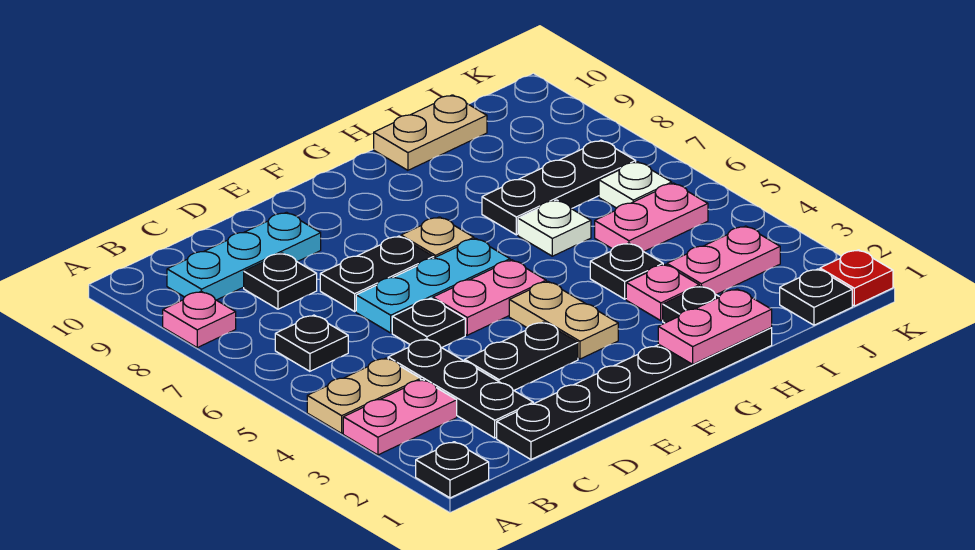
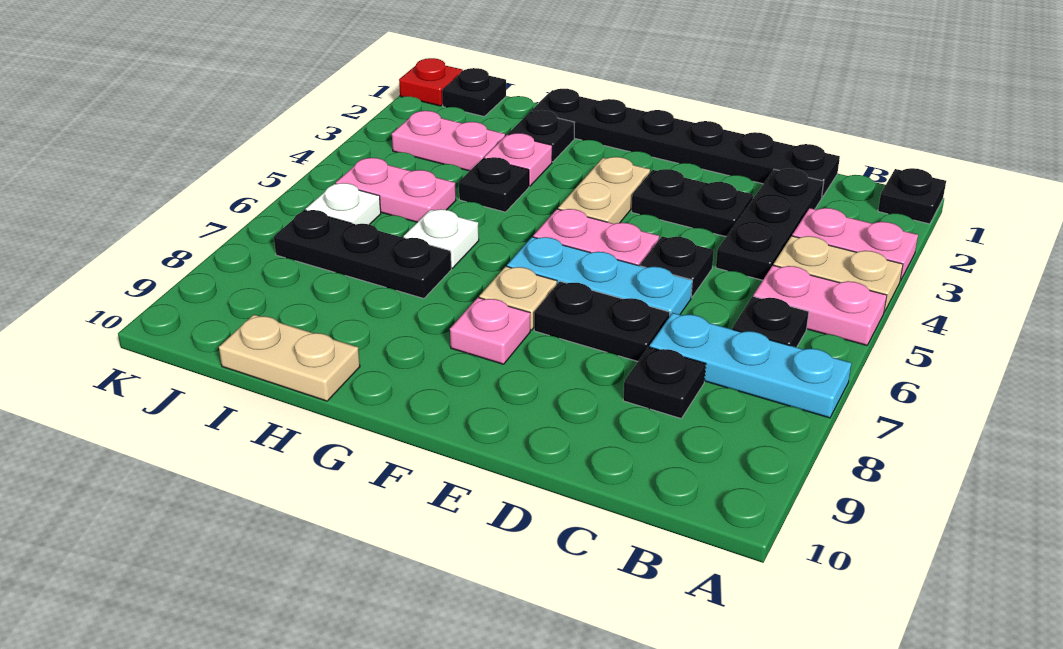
pink plate A8 level 1 -> pink plate F8 level 1
cyan plate B9:D9 level 1 -> cyan plate A7:C7 level 1
pink plate G1:H1 level 2 -> pink plate A5:B5 level 1

